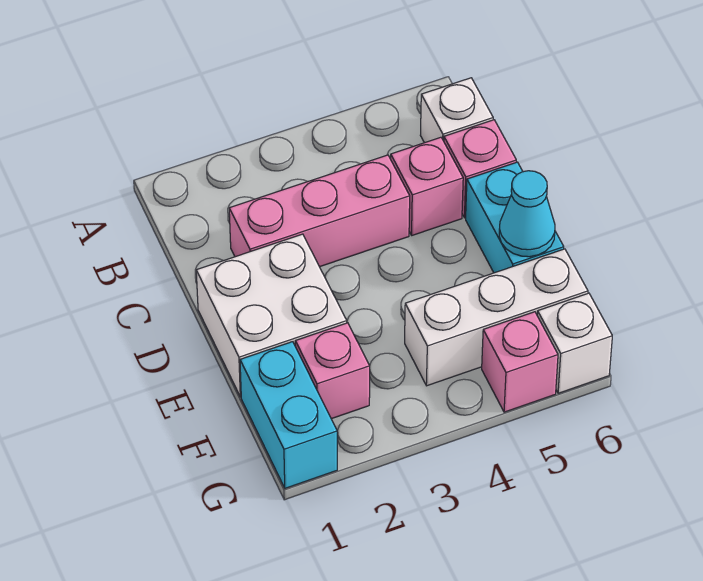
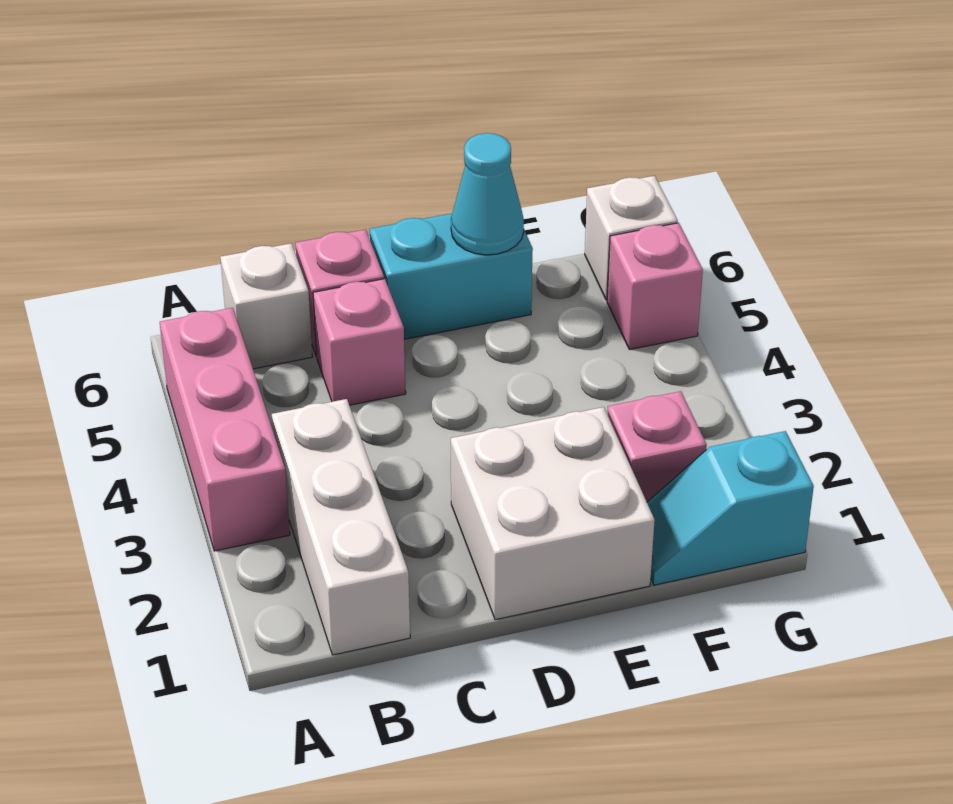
pink brick C2:C4 level 1 -> pink brick A3:A5 level 1
cyan brick F1:G1 level 1 -> cyan slope F1:G1 level 1 top G
white brick F4:F6 level 1 -> white brick B1:B3 level 1

